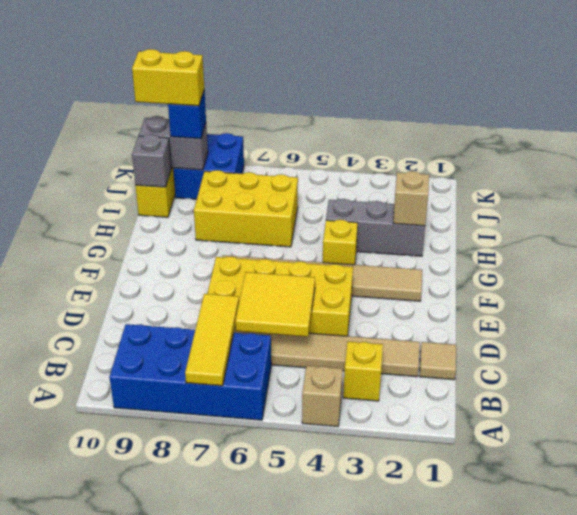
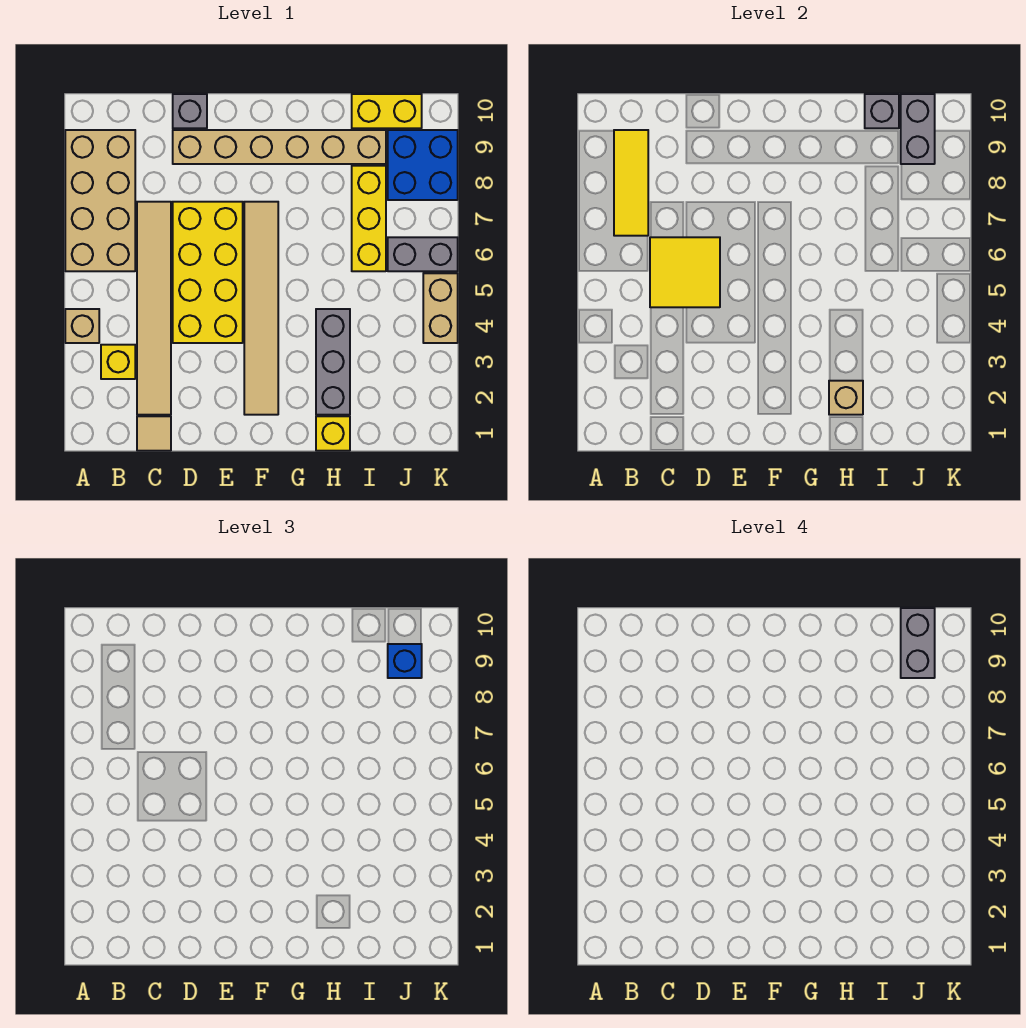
blue brick A6:B9 level 1 -> tan brick A6:B9 level 1
yellow tile A7:C7 level 2 -> yellow tile B7:B9 level 2
none -> tan brick D9:I9 level 1
none -> grey brick D10 level 1
yellow brick G4 level 1 -> yellow brick H1 level 1
yellow brick H6:I8 level 1 -> yellow brick I6:I8 level 1
none -> grey brick J6:K6 level 1
yellow brick J9:J10 level 4 -> grey brick J9:J10 level 4
none -> tan brick K4:K5 level 1

